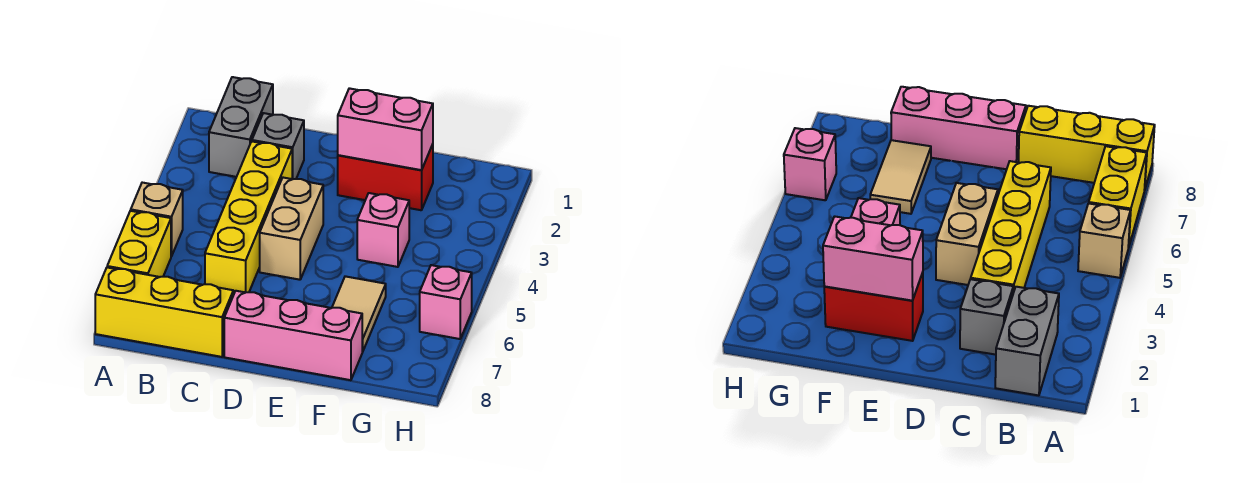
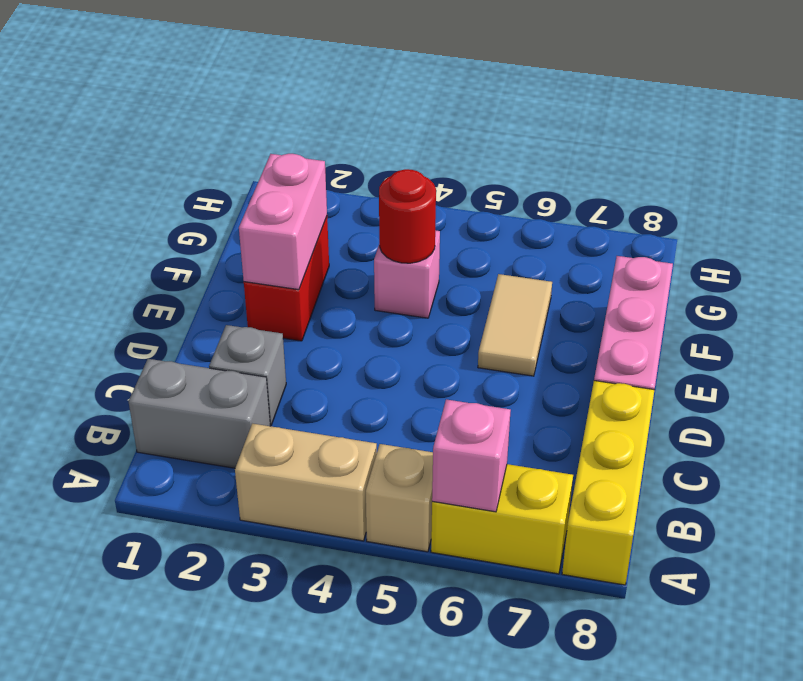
yellow brick C3:C6 level 1 -> none
tan brick D4:D5 level 1 -> tan brick A3:A4 level 1
none -> red round brick F4 level 2
tan tile F6:F7 level 1 -> tan tile E6:F6 level 1
pink brick H6 level 1 -> pink brick A6 level 2

